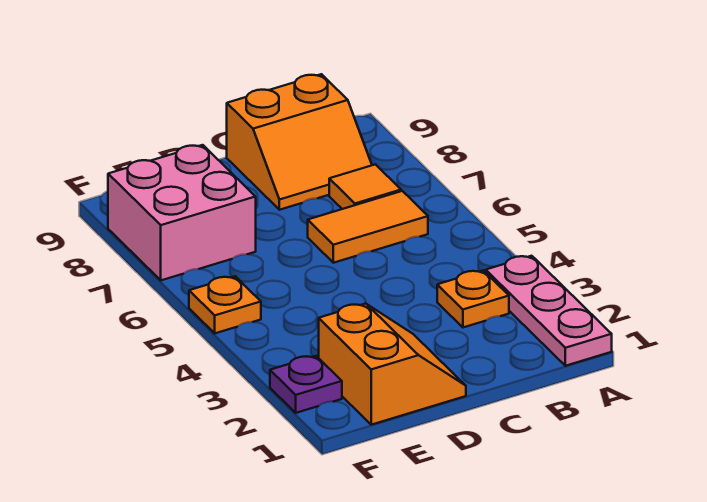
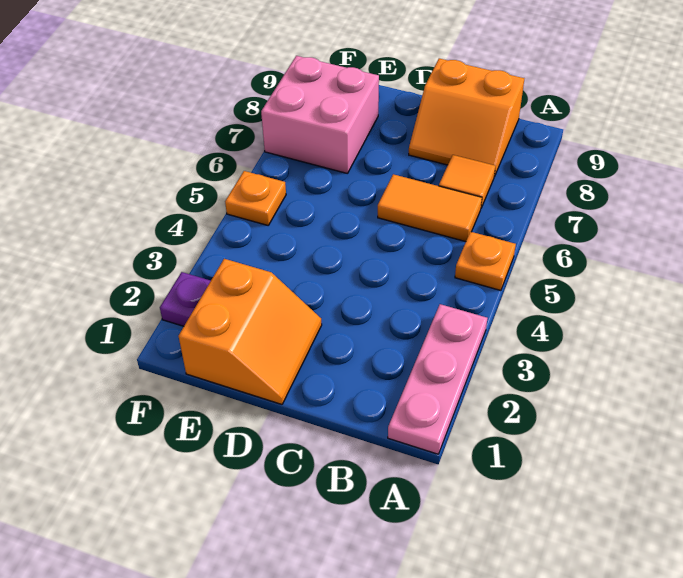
orange plate B3 level 1 -> orange plate A5 level 1

